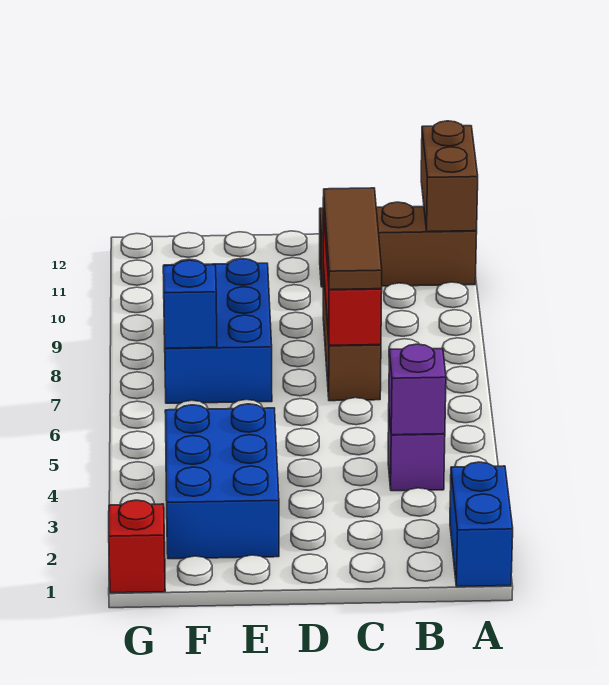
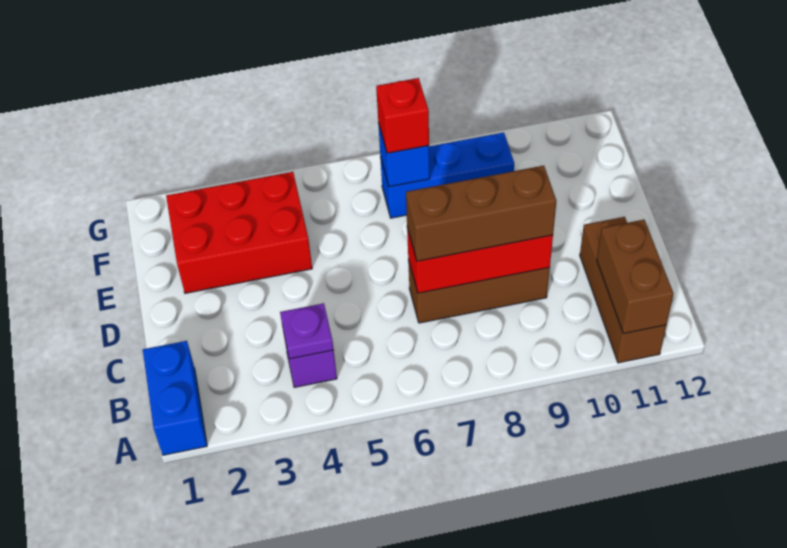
blue brick A1:A2 level 1 -> blue brick A1:B1 level 1
brown brick A11:A12 level 2 -> brown brick A11:B11 level 2
purple brick B4 level 2 -> purple plate B4 level 2
brown tile C7:C9 level 3 -> brown brick C7:C9 level 3
blue brick E2:F4 level 1 -> red brick E2:F4 level 1
blue brick E7:F9 level 1 -> blue brick F7:F9 level 1
red brick G1 level 1 -> red brick F7 level 3

